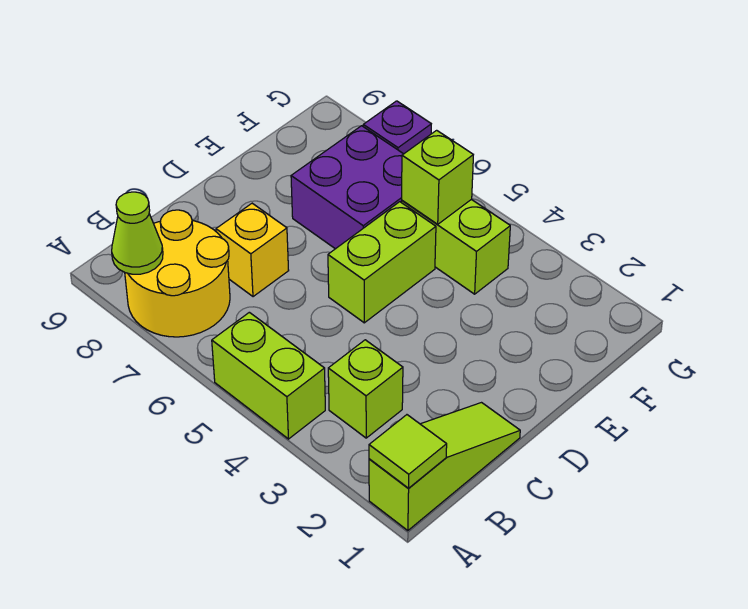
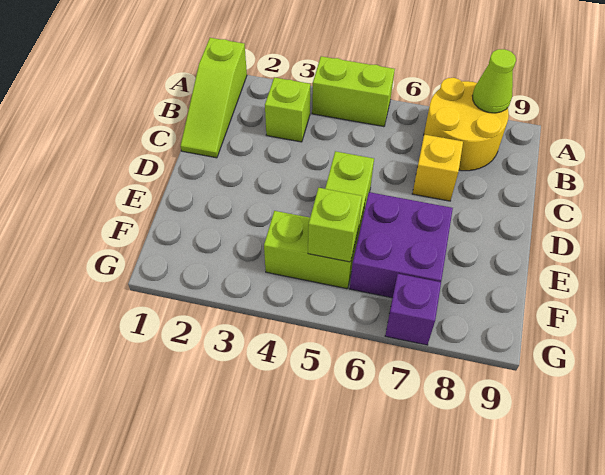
lime tile A1 level 2 -> none

